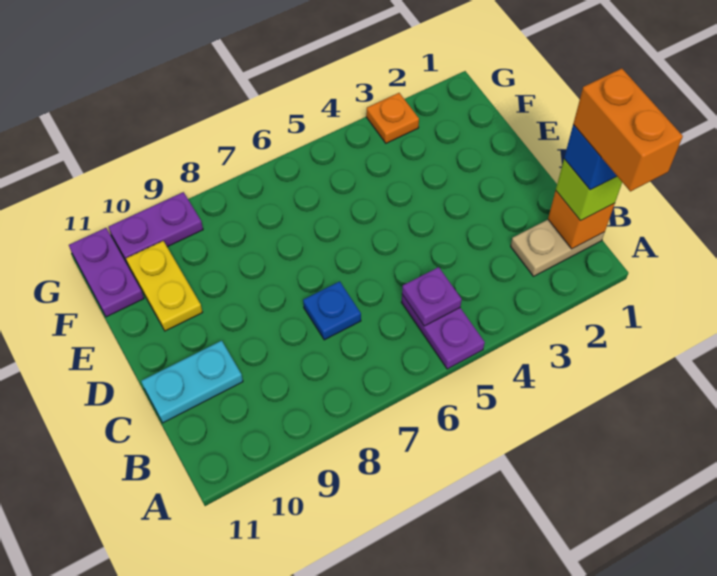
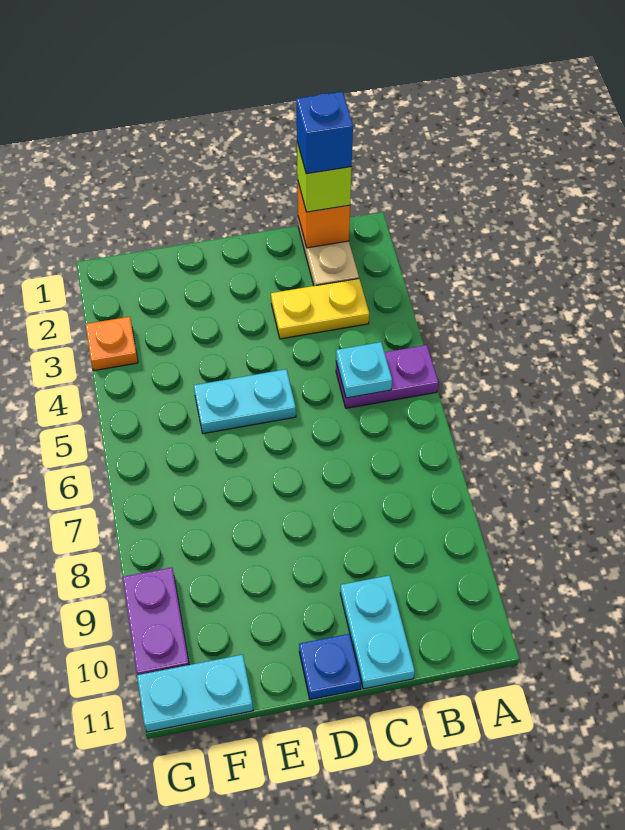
orange brick A1:B1 level 5 -> none
purple plate B5 level 2 -> cyan plate B5 level 2
blue plate C7 level 1 -> blue plate D11 level 1
none -> cyan plate D5:E5 level 1
yellow plate E10:F10 level 1 -> yellow plate B3:C3 level 1
purple plate F11:G11 level 1 -> cyan plate F11:G11 level 1

